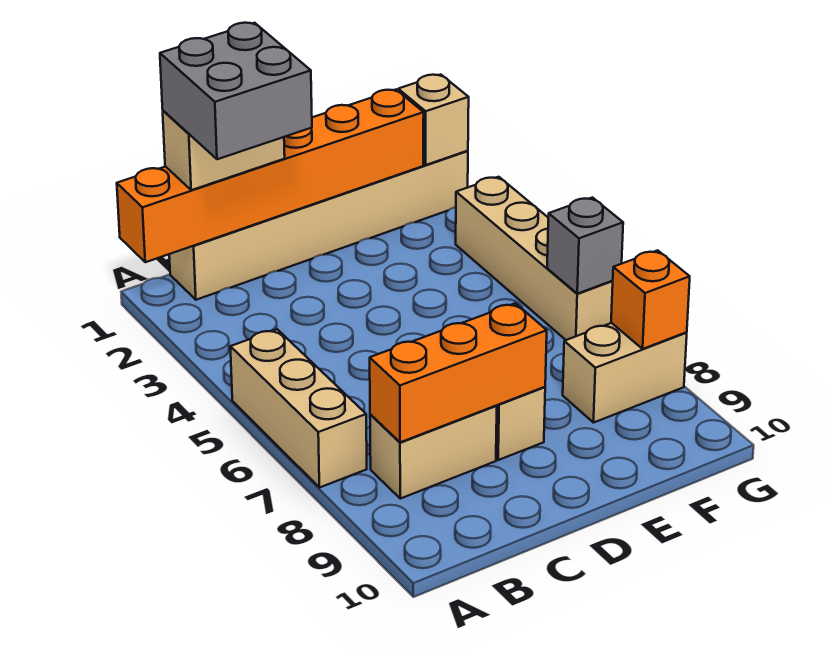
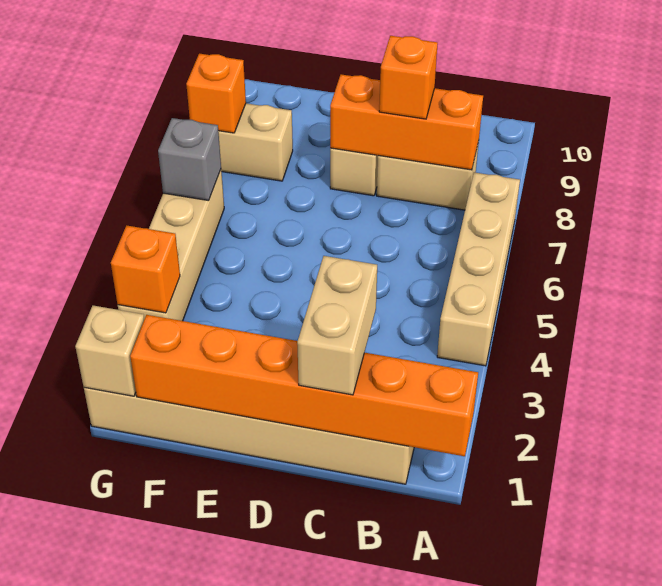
tan brick A5:A7 level 1 -> tan brick A4:A7 level 1
tan brick B1:C1 level 3 -> tan brick C1:C2 level 3
grey brick B1:C2 level 4 -> none
none -> orange brick C8 level 3
none -> orange brick G3 level 2

